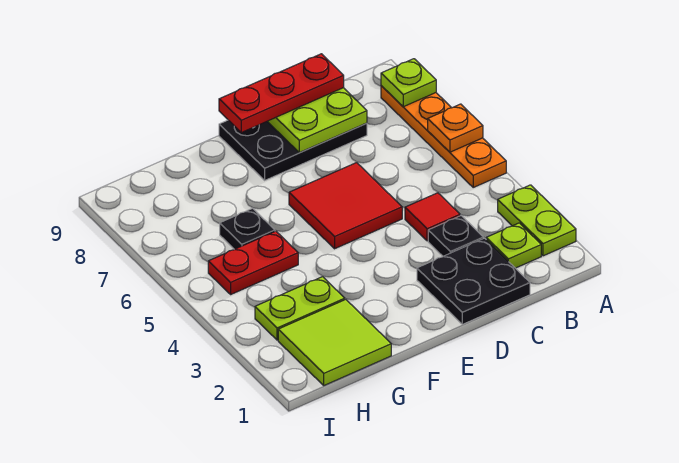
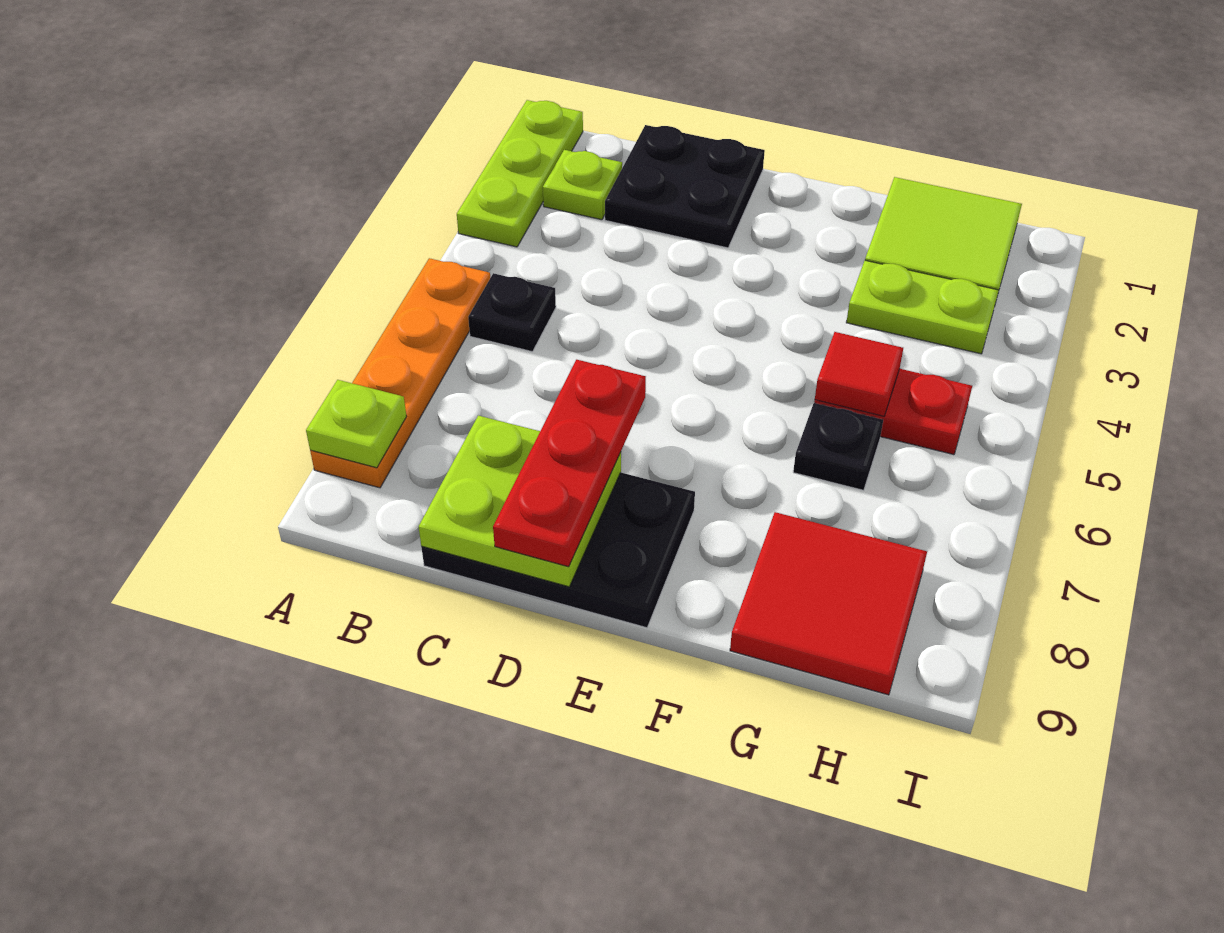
lime plate A2:A3 level 1 -> lime plate A1:A3 level 1
orange plate A6 level 2 -> none
black plate C3 level 1 -> black plate B5 level 1
red tile C4 level 1 -> red tile G5 level 2
red plate C9:E9 level 3 -> red plate D7:D9 level 3
red tile D5:E6 level 1 -> red tile G8:H9 level 1

